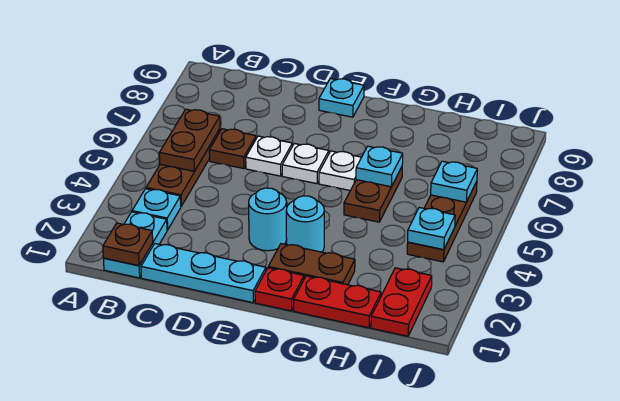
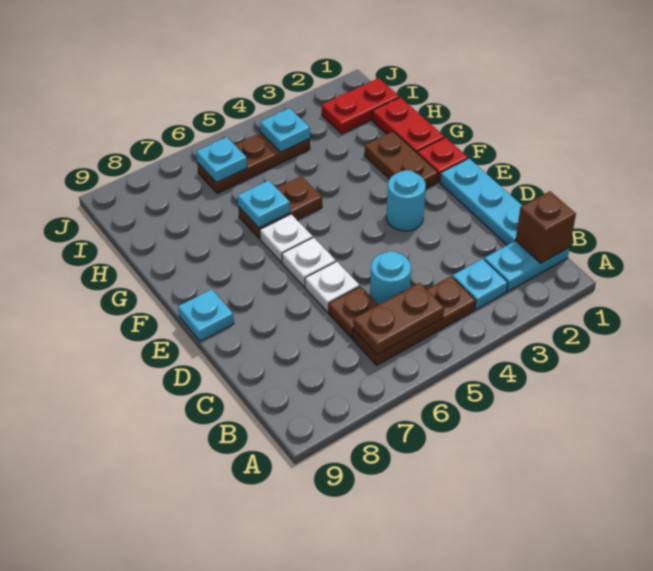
brown plate B1 level 2 -> brown brick B1 level 2
cyan round brick F3 level 1 -> cyan round brick C5 level 1

